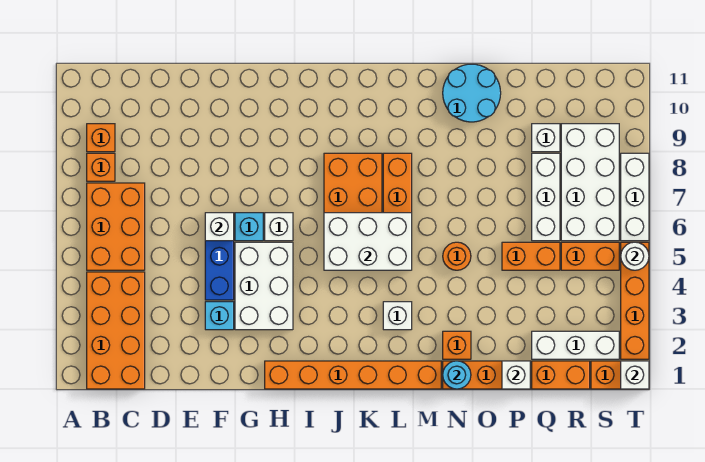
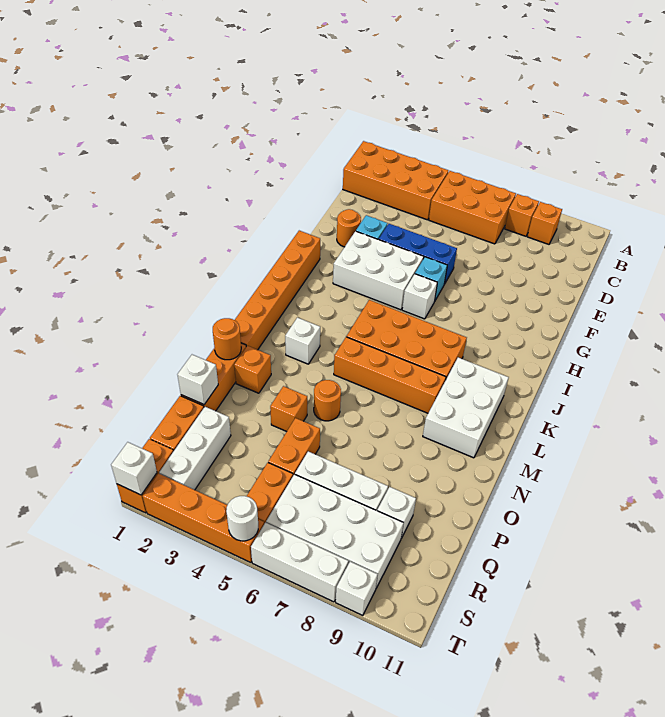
none -> orange round brick F2 level 1
white brick F6 level 2 -> white brick T9 level 1
white brick J5:L6 level 2 -> white brick K9:M10 level 1
cyan round brick N1 level 2 -> orange round brick N1 level 2
cyan round brick N10:O11 level 1 -> none
none -> orange brick O4 level 1

